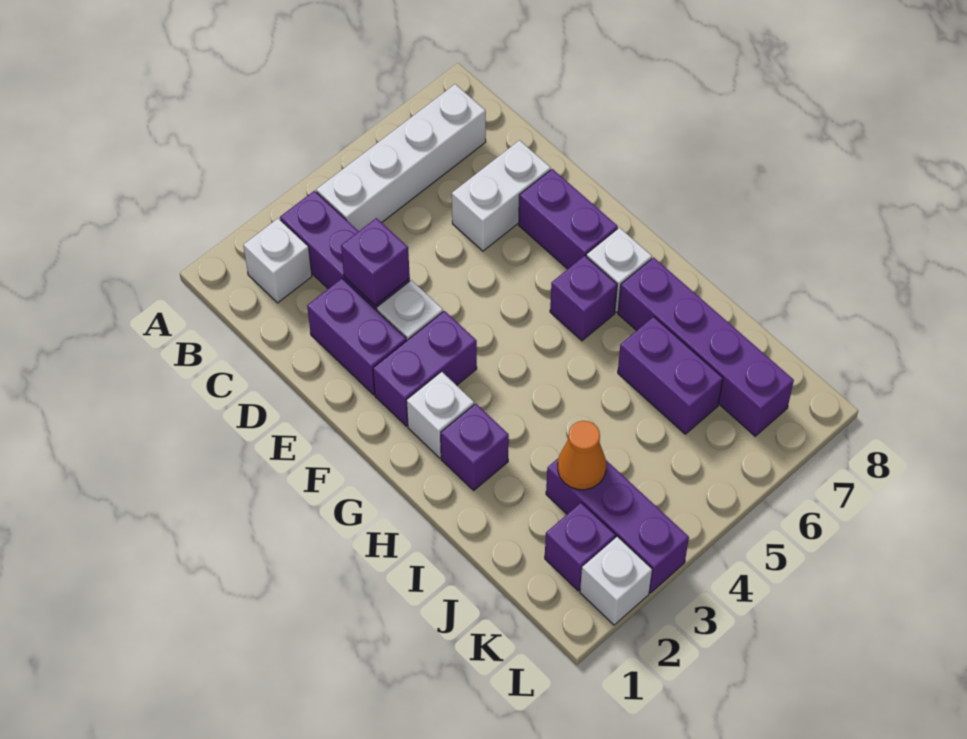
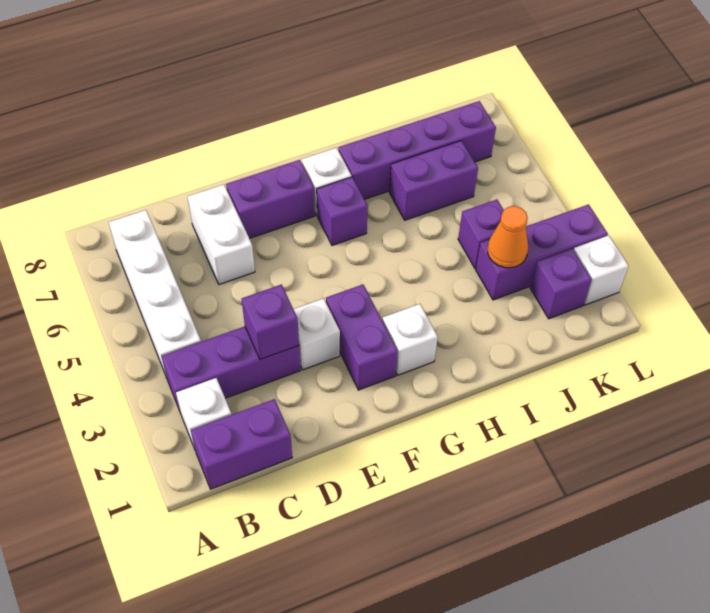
purple brick D2:E2 level 1 -> purple brick B1:C1 level 1
purple brick H2 level 1 -> purple brick J4 level 1

